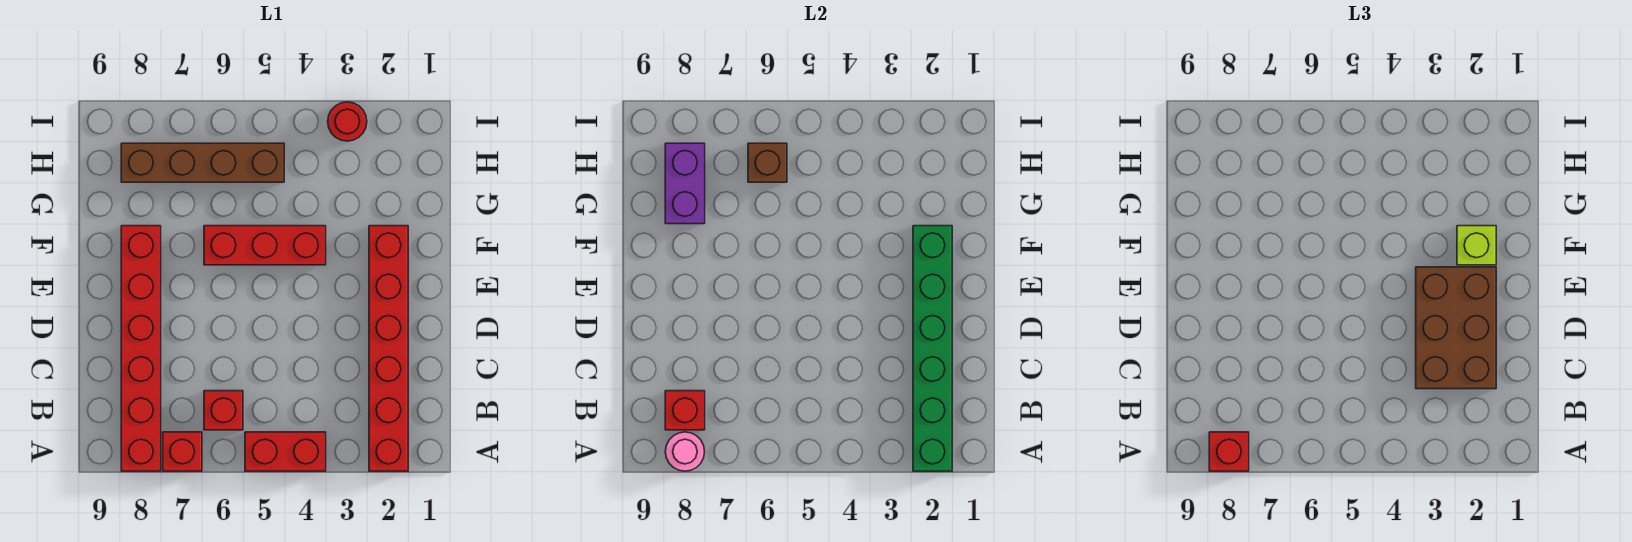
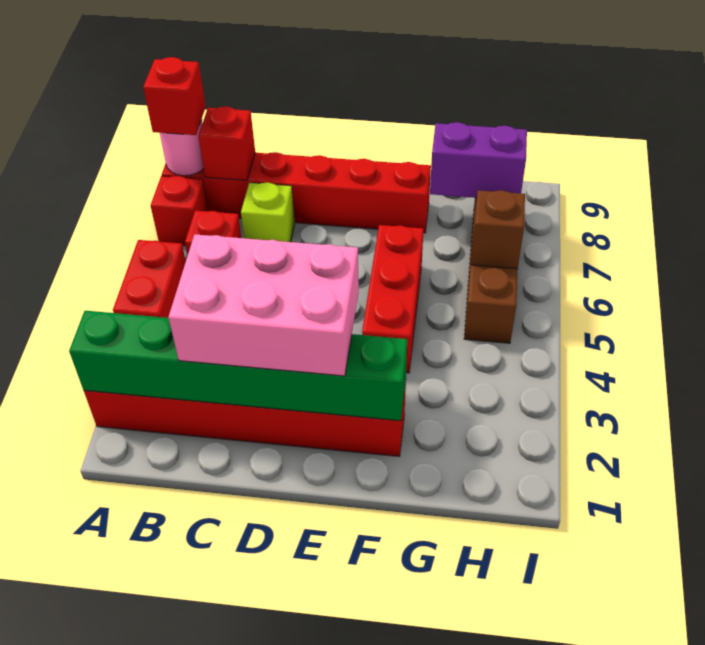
brown brick C2:E3 level 3 -> pink brick C2:E3 level 3
lime brick F2 level 3 -> lime brick C7 level 1
red round brick I3 level 1 -> none

